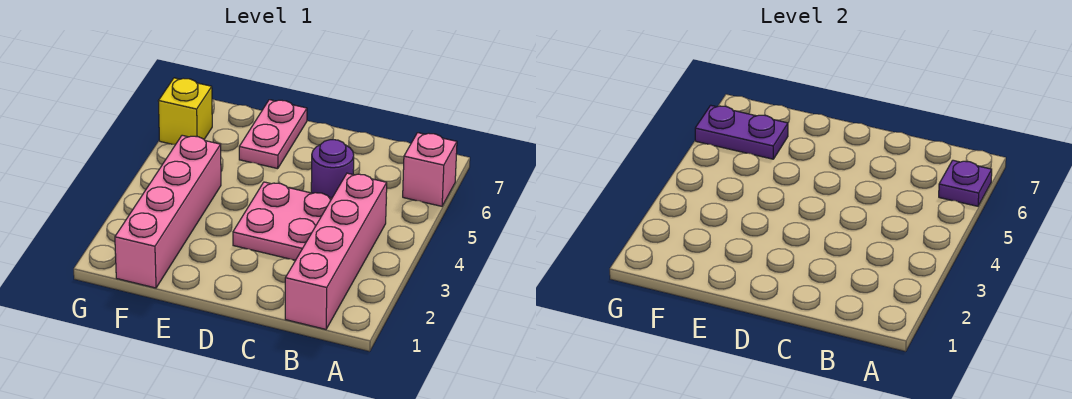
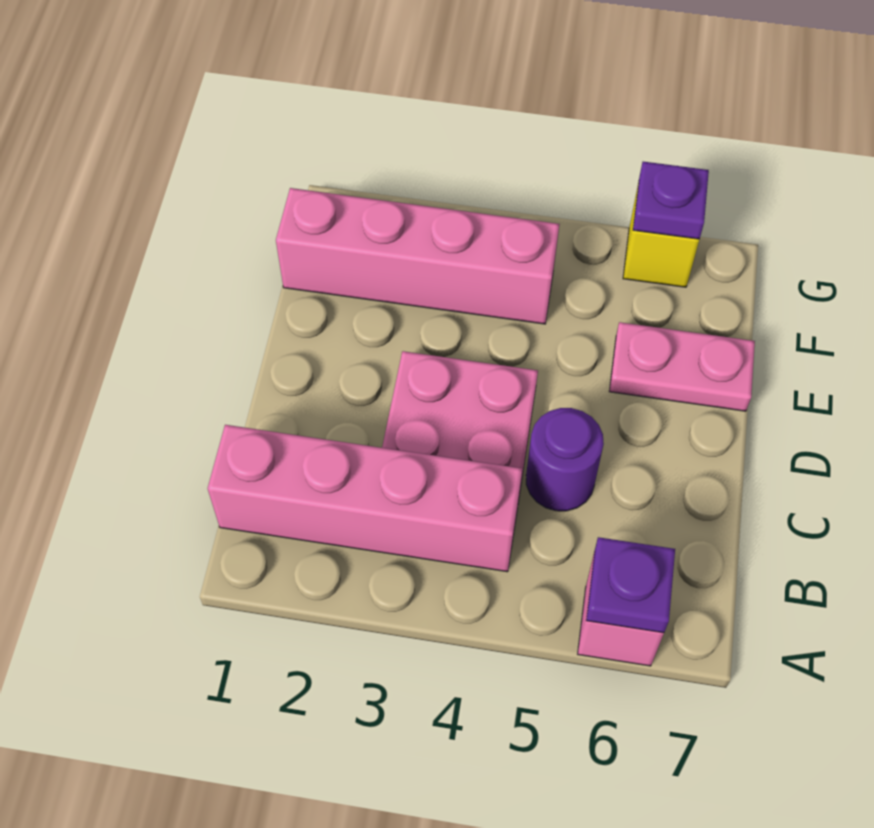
purple plate F6:G6 level 2 -> purple plate G6 level 2

